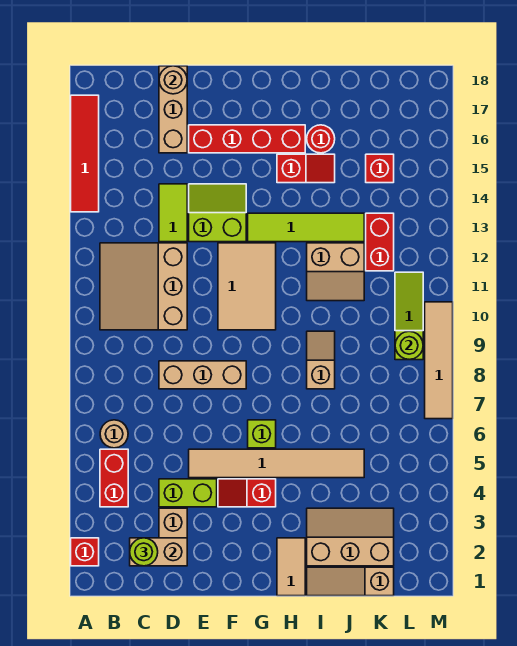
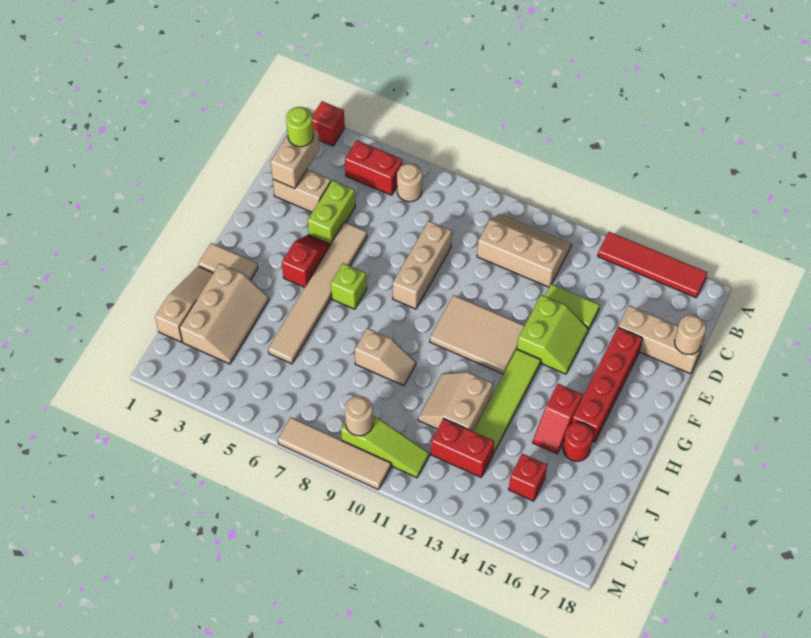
tan slope B10:D12 level 1 top D -> tan slope B10:C12 level 1 top C
lime round brick L9 level 2 -> tan round brick L9 level 2

